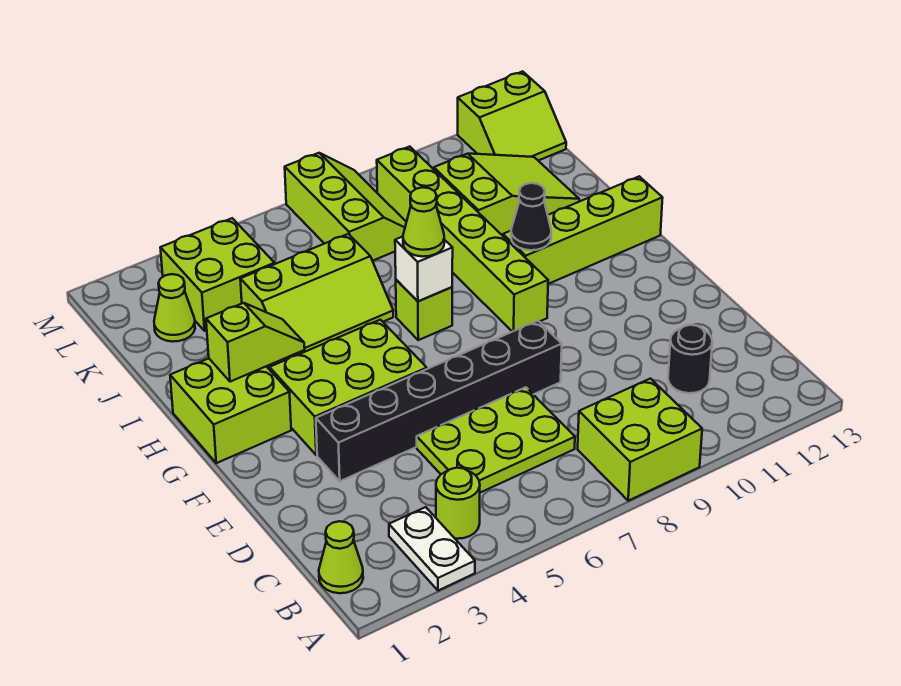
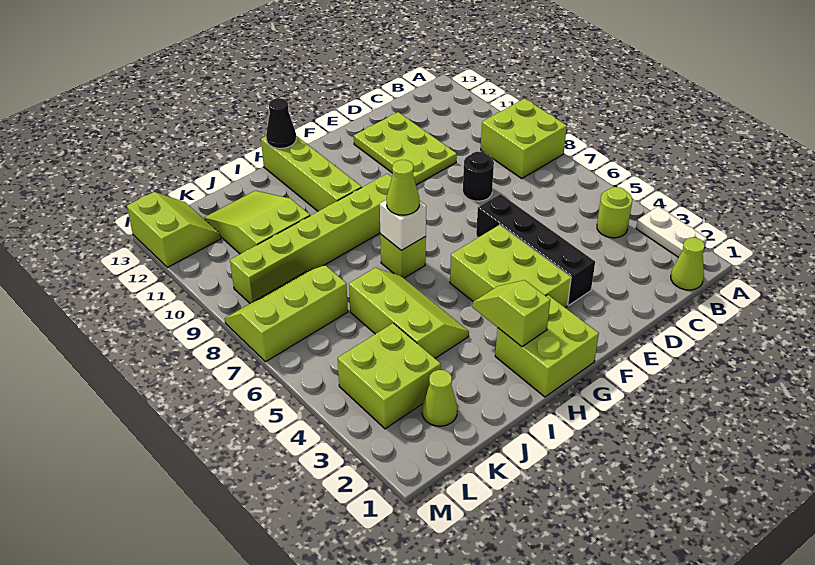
white plate A3:B3 level 1 -> white plate A2:A3 level 1
lime plate C5:D7 level 1 -> lime plate D10:E12 level 1
black round brick C11 level 1 -> black round brick D8 level 1
black brick E3:E8 level 1 -> black brick E3:E6 level 1
black cone H10 level 2 -> black cone H13 level 2

